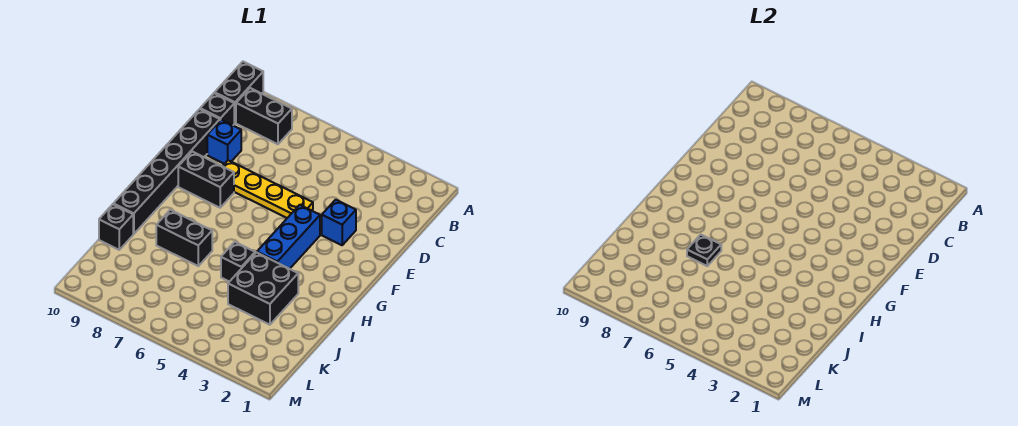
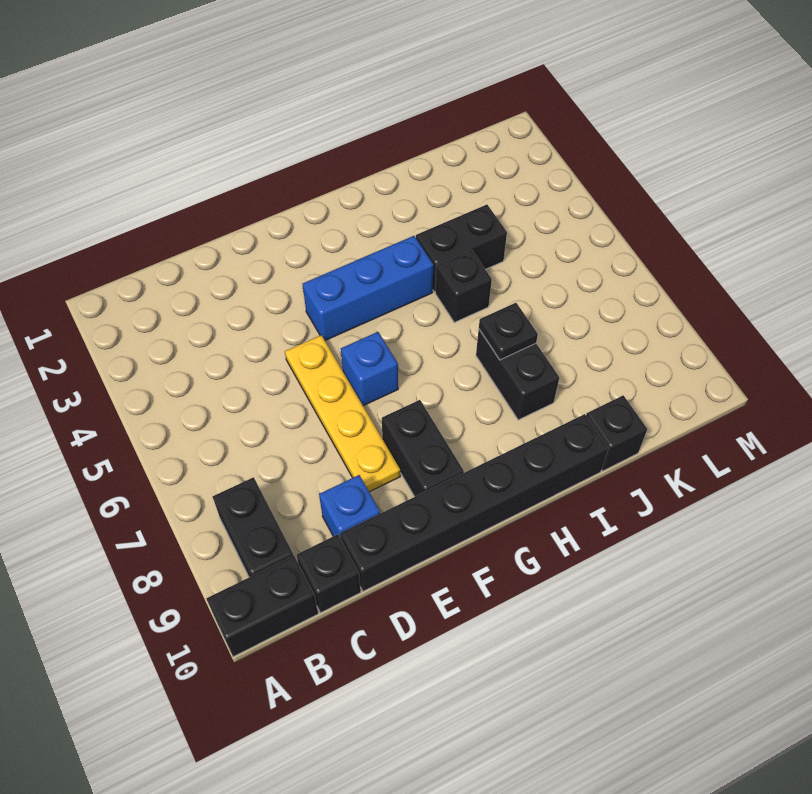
blue brick E3 level 1 -> blue brick F6 level 1
black brick I3:J4 level 1 -> black brick I4:J4 level 1

